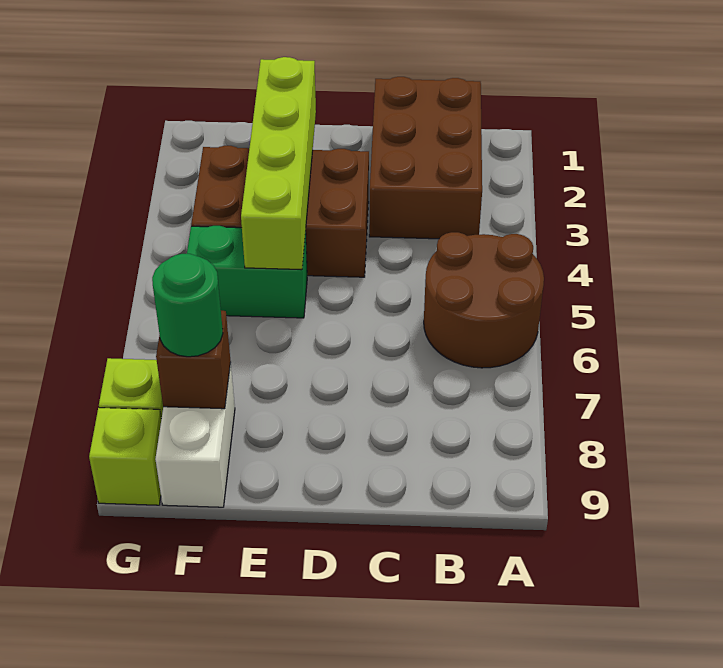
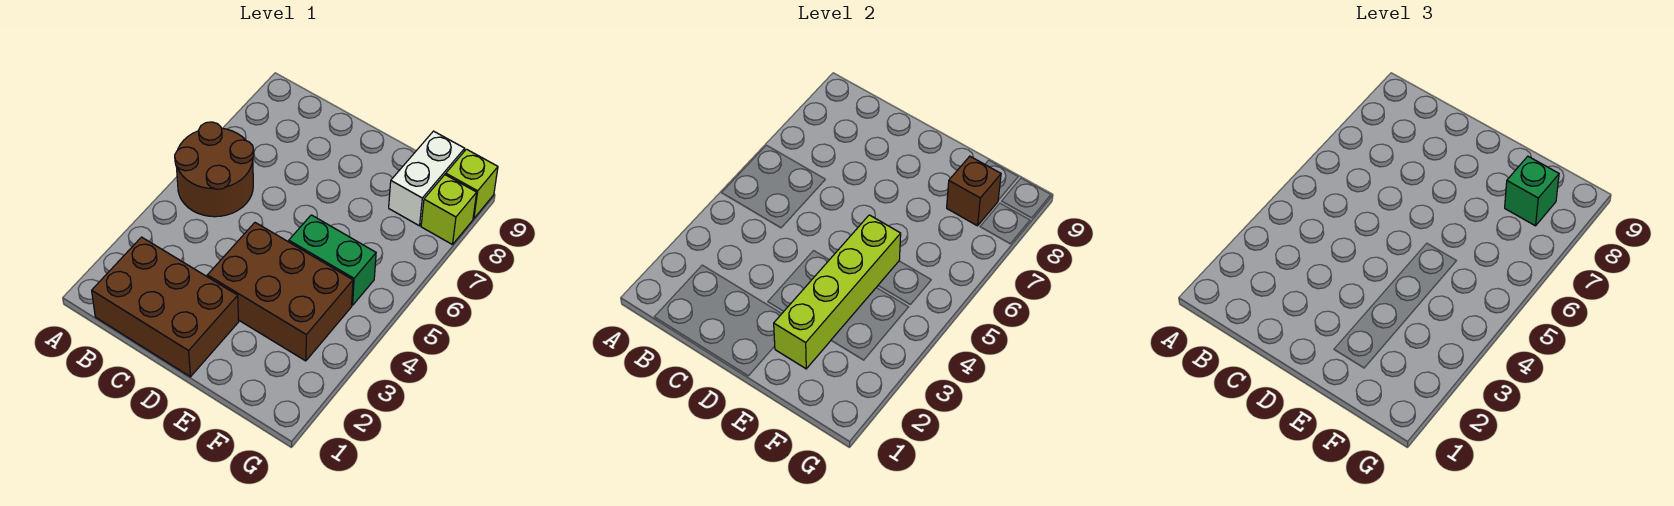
brown brick B1:C3 level 1 -> brown brick B1:D2 level 1
green round brick F8 level 3 -> green brick F8 level 3

